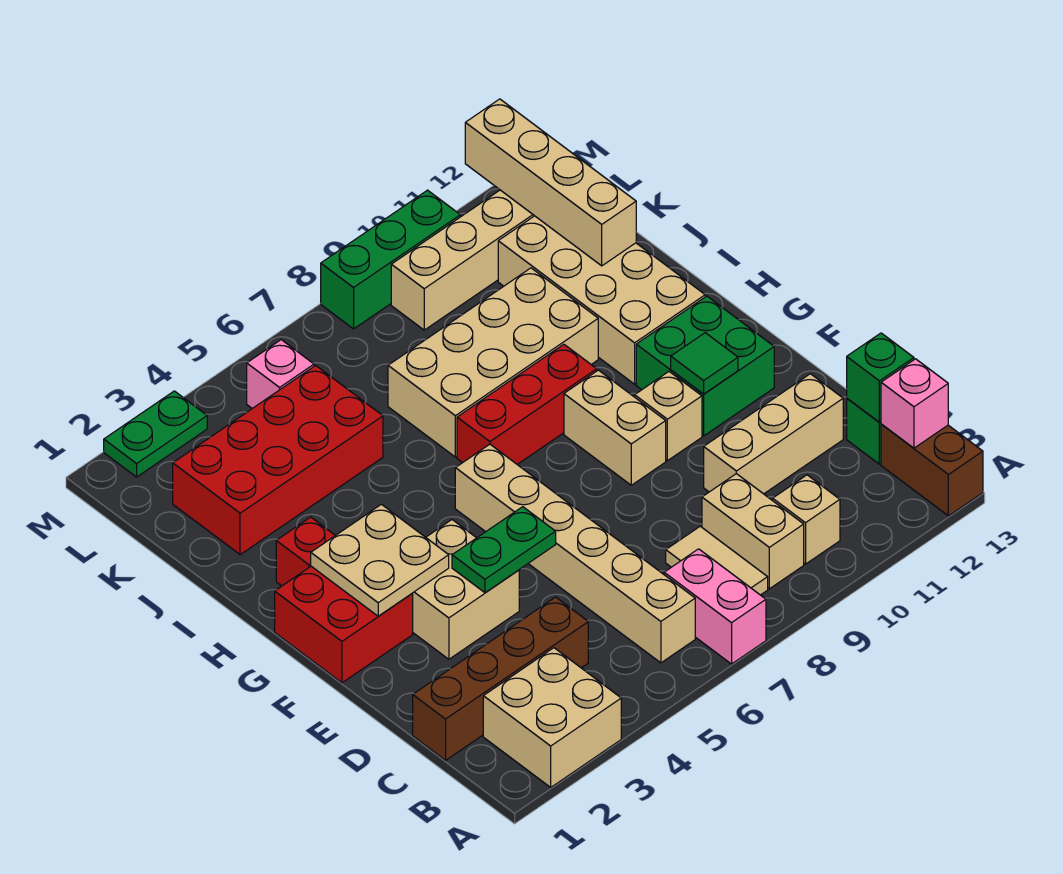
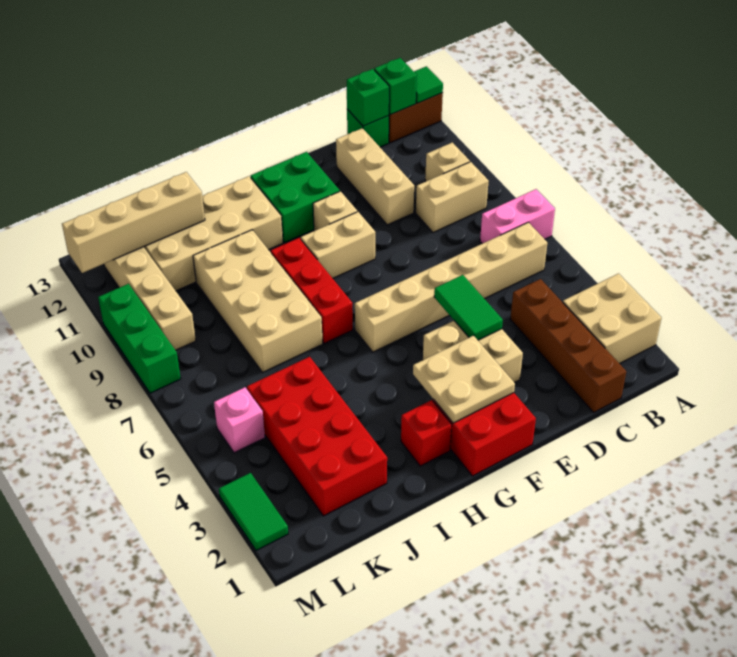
tan tile B8:C8 level 1 -> none
pink brick B13 level 2 -> green brick B13 level 2
green plate E4:E5 level 2 -> green tile E4:E5 level 2
green tile F11 level 2 -> green tile A13 level 2
green plate M2:M3 level 1 -> green tile M2:M3 level 1

